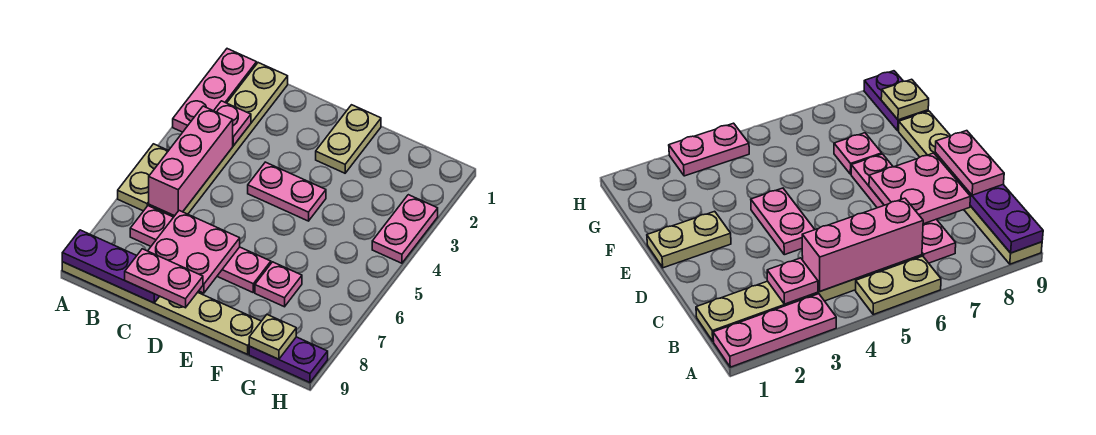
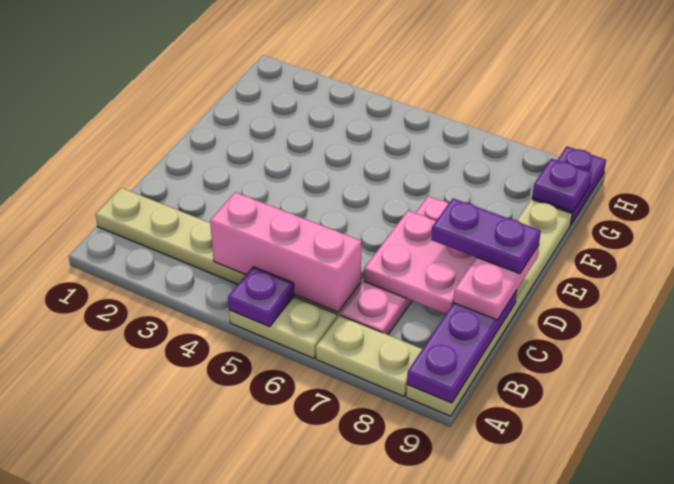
pink plate A1:A3 level 1 -> none
none -> purple plate A5 level 2
pink plate B3 level 2 -> none
pink plate D4:E4 level 1 -> none
none -> purple plate D8:D9 level 4
tan plate E1:E2 level 1 -> tan plate A7:A8 level 1
pink plate F7 level 1 -> none
tan plate G9 level 2 -> purple plate G9 level 2
pink plate H3:H4 level 1 -> none

